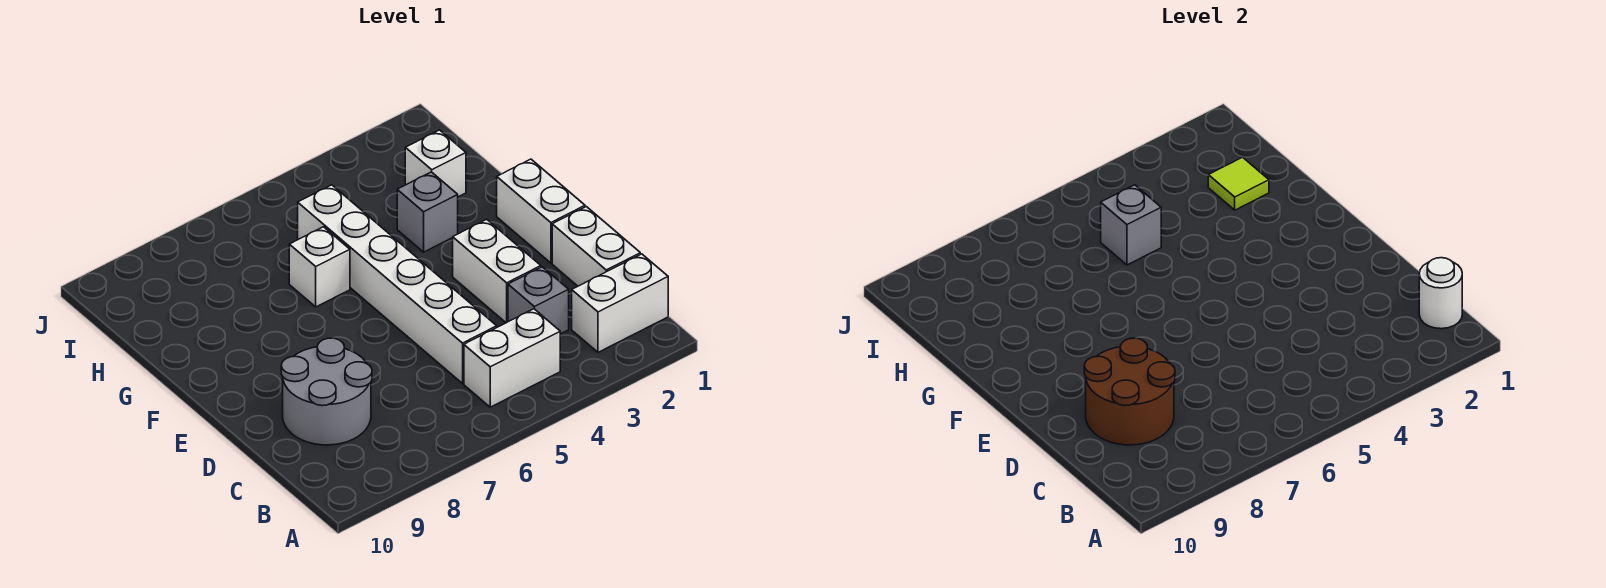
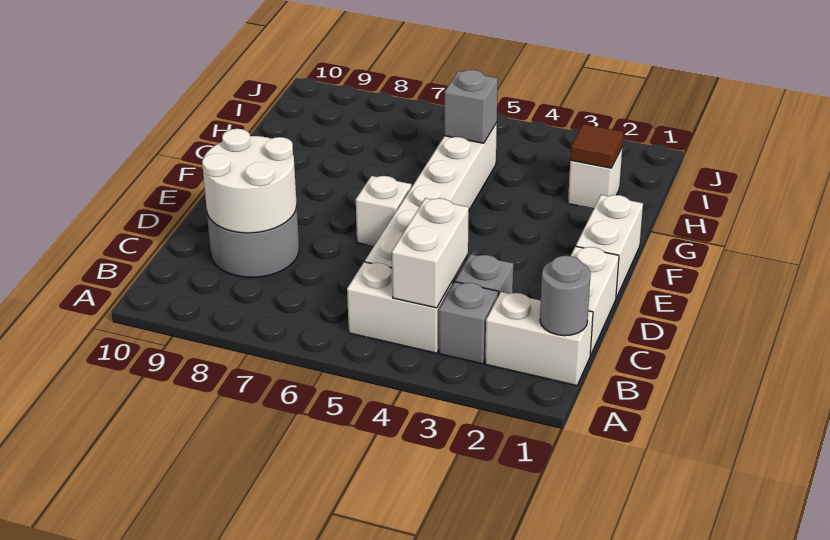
white round brick B1 level 2 -> grey round brick B1 level 2
brown round brick C8:D9 level 2 -> white round brick C8:D9 level 2
white brick D3:E3 level 1 -> white brick B4:C4 level 2
grey brick G3 level 1 -> grey brick B3 level 1
white brick G6 level 1 -> white brick E6 level 1
lime tile H2 level 2 -> brown tile H2 level 2

